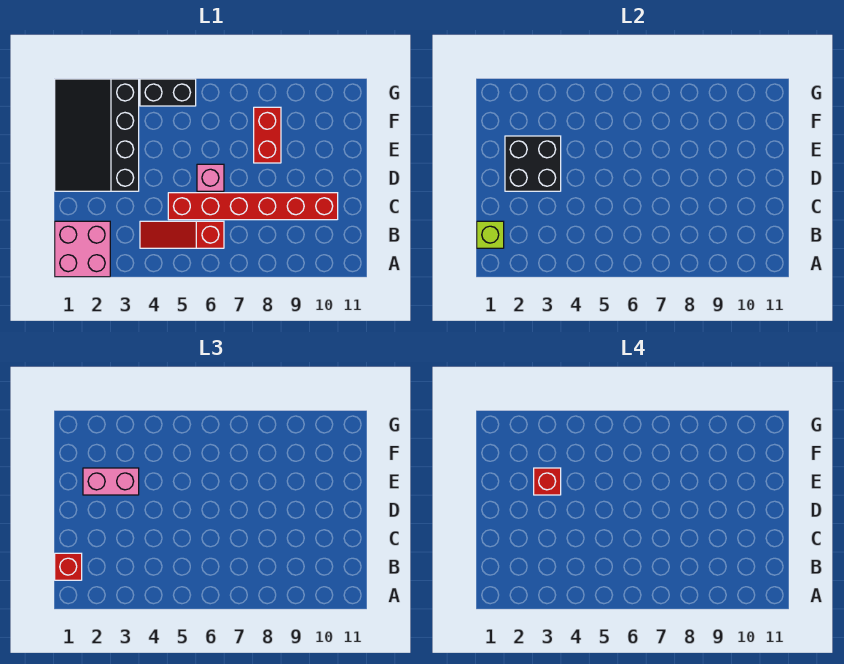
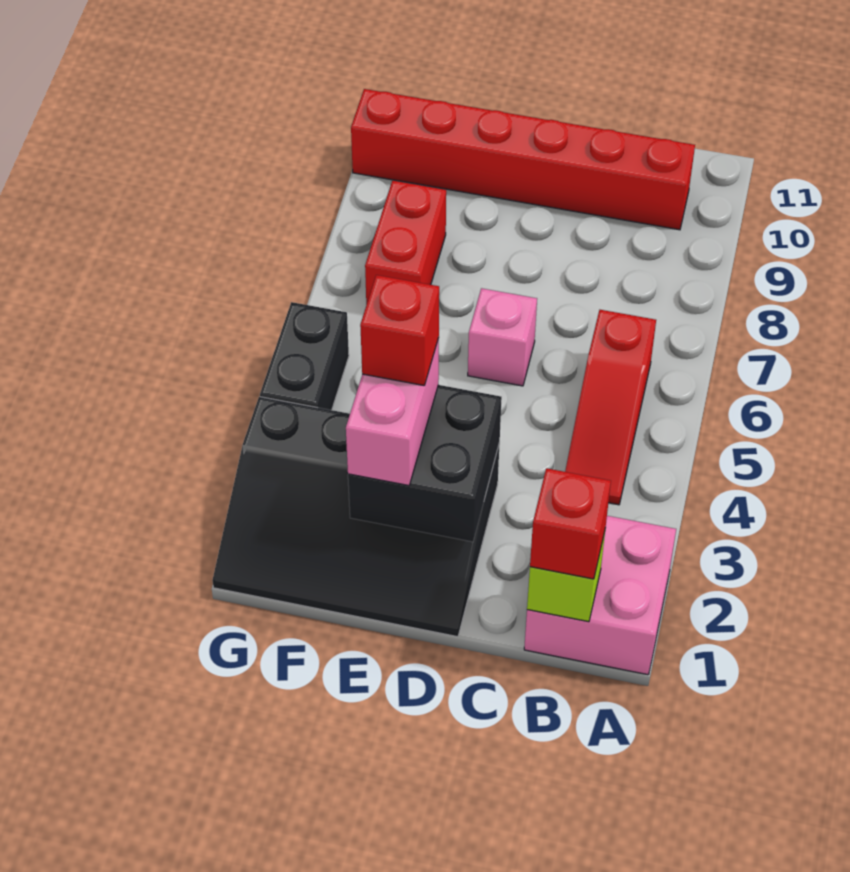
red brick C5:C10 level 1 -> red brick B10:G10 level 1
red brick E8:F8 level 1 -> red brick F7:F8 level 1

